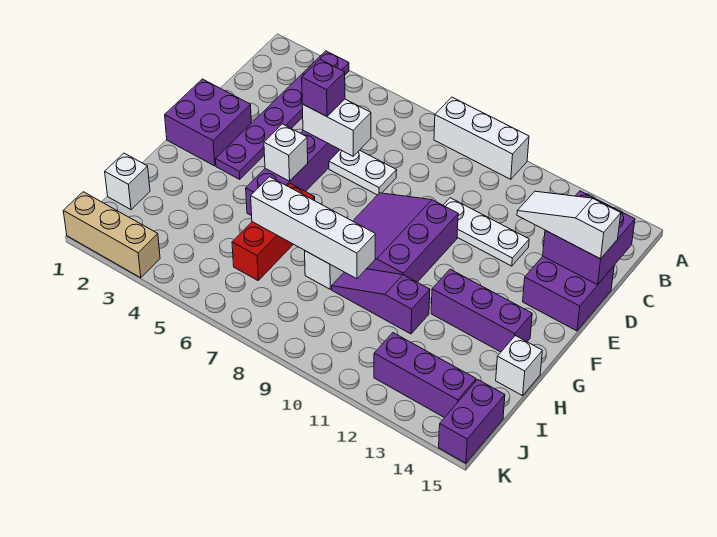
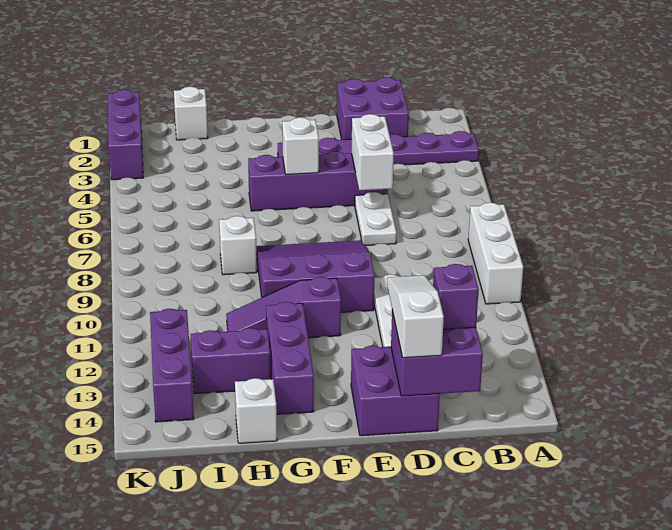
purple brick D5 level 3 -> purple brick C14 level 3
purple brick E1:F2 level 1 -> purple brick C1:D2 level 1
red brick G6:I6 level 1 -> none
white brick H6:H9 level 2 -> none
purple slope H9:H11 level 1 top 11 -> purple slope F11:H11 level 1 top F
purple brick J15:K15 level 1 -> purple brick H13:I13 level 1
tan brick K1:K3 level 1 -> purple brick K1:K3 level 1

